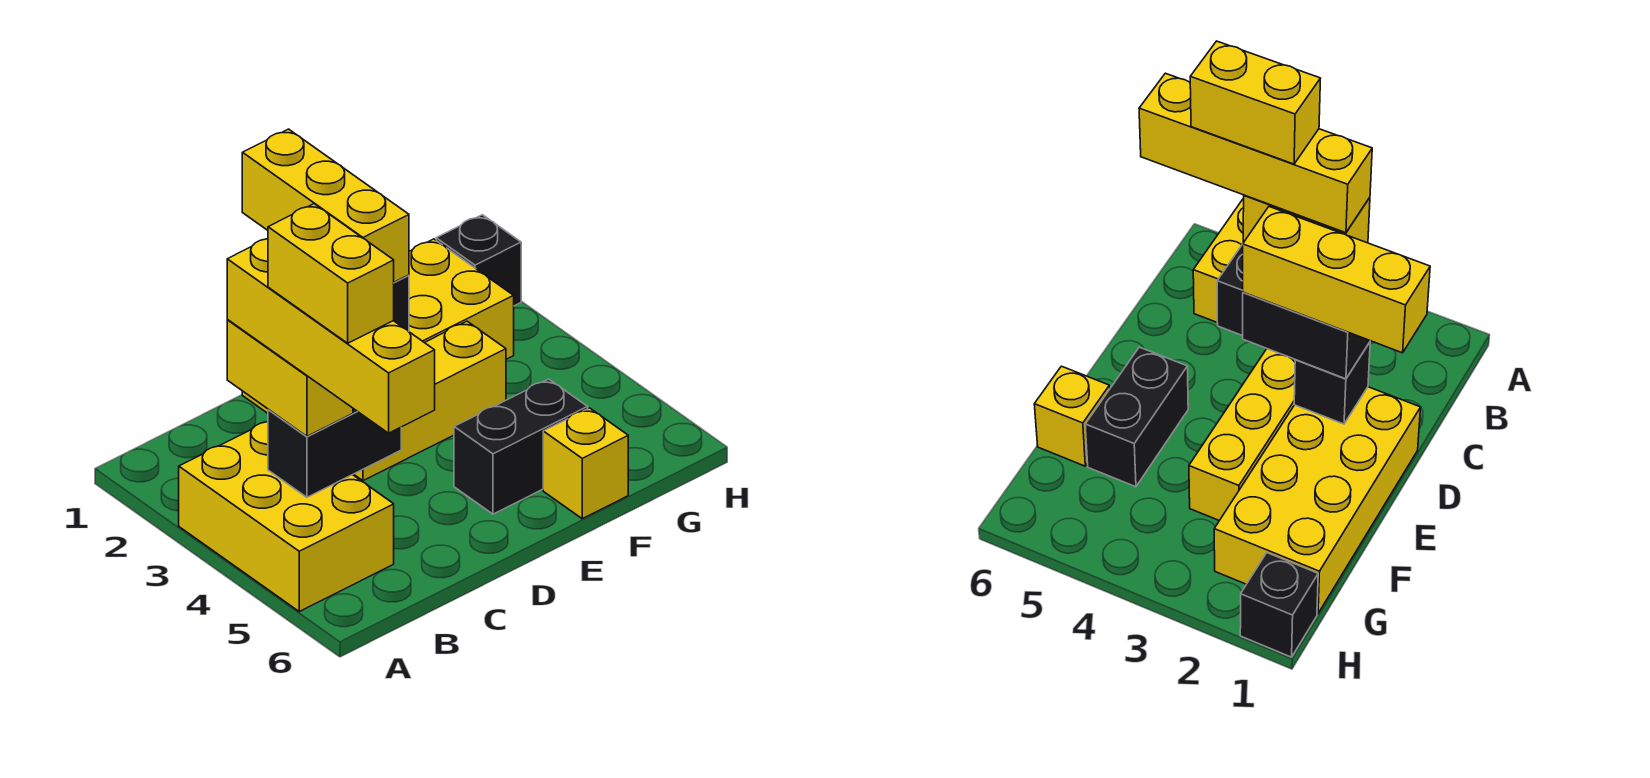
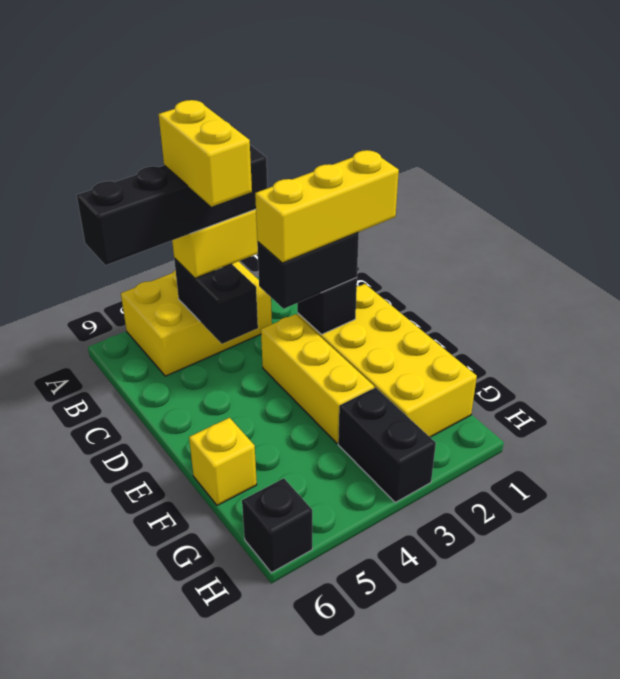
yellow brick B3:B6 level 4 -> black brick B3:B6 level 4
yellow brick B4:B5 level 5 -> yellow brick B4:C4 level 5
black brick E5:F5 level 1 -> black brick G3:H3 level 1
black brick H1 level 1 -> black brick H6 level 1

